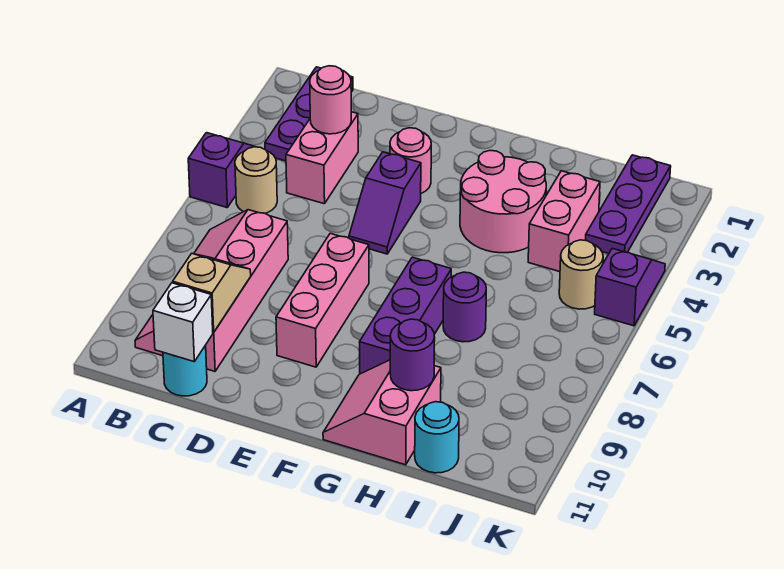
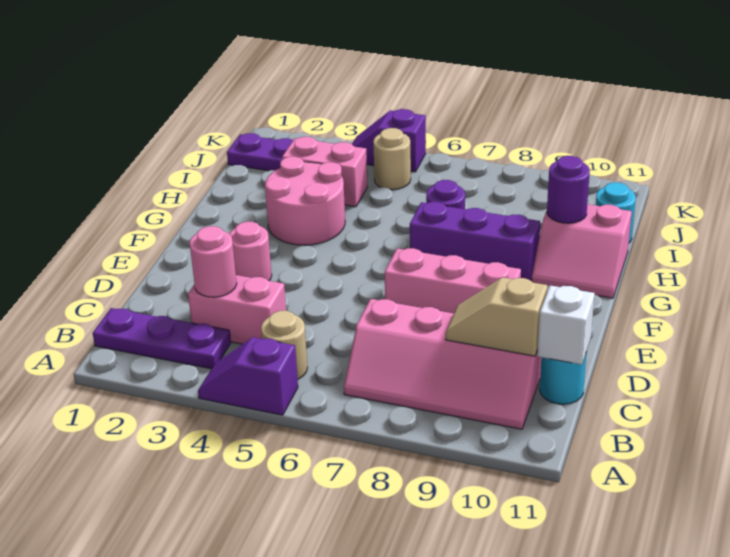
purple slope E4:E5 level 1 top 4 -> none

